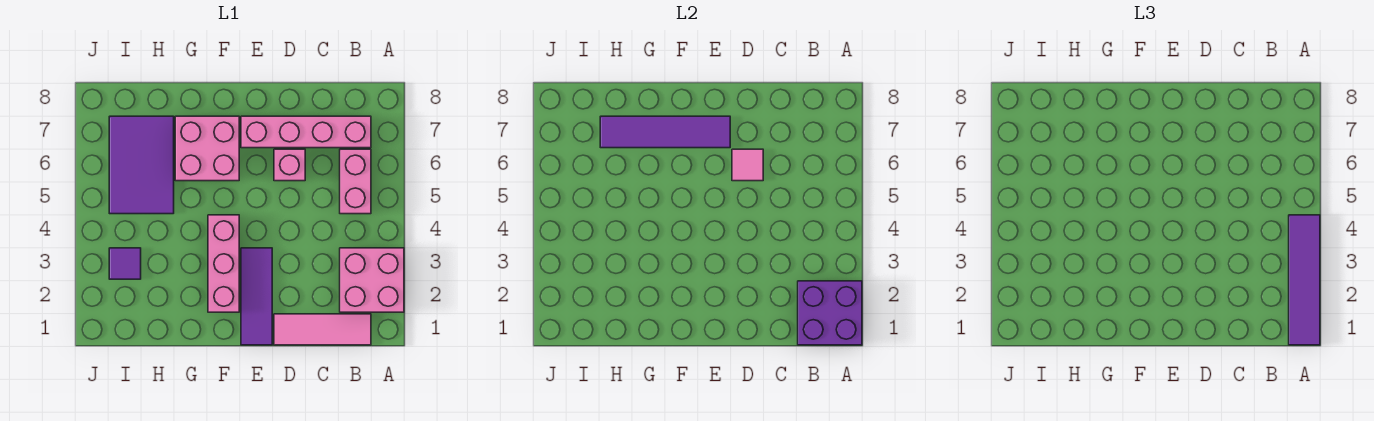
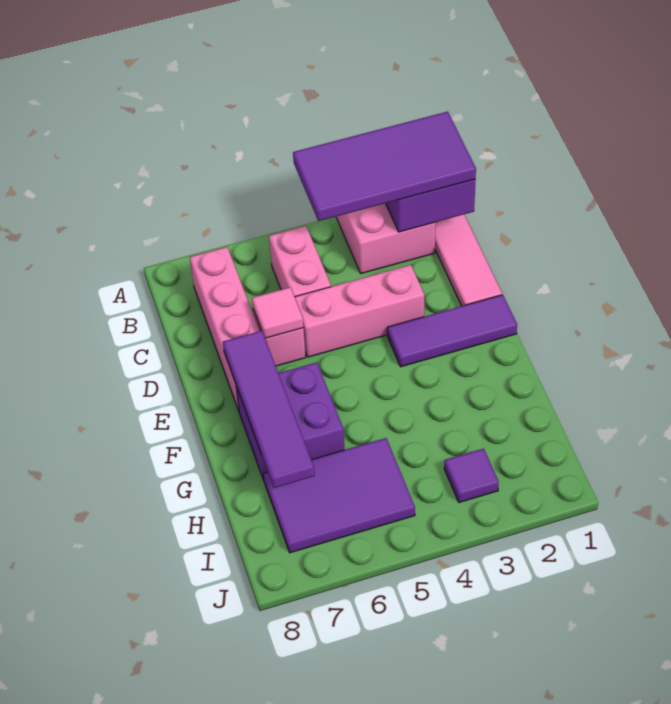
purple tile A1:A4 level 3 -> purple tile A1:B4 level 3
pink brick B5:B6 level 1 -> pink brick B5:C5 level 1
pink brick F2:F4 level 1 -> pink brick D3:D5 level 1
pink brick F6:G7 level 1 -> purple brick F6:G7 level 1

